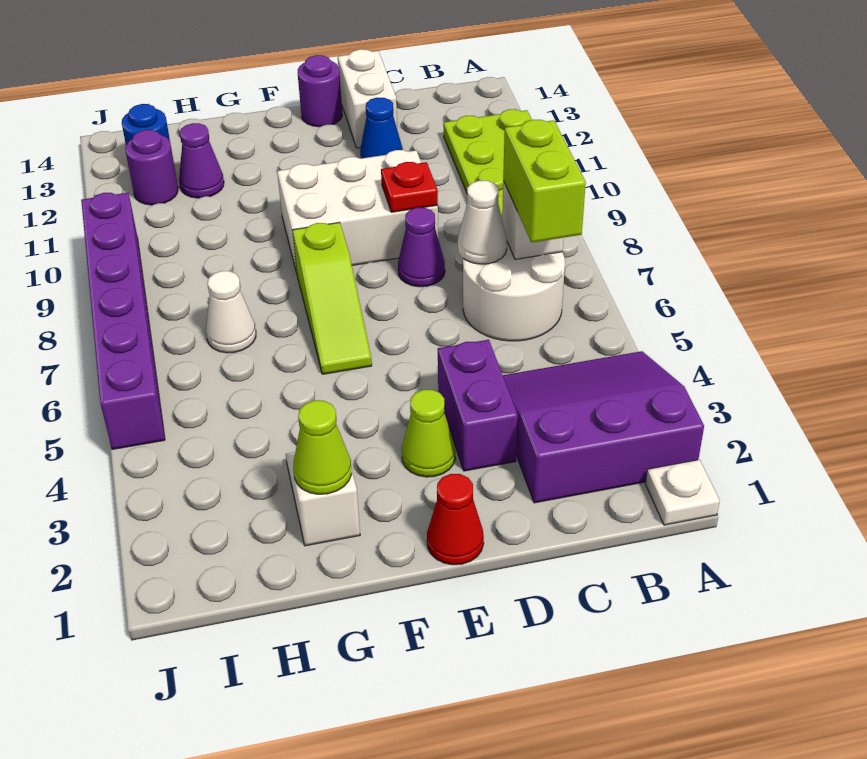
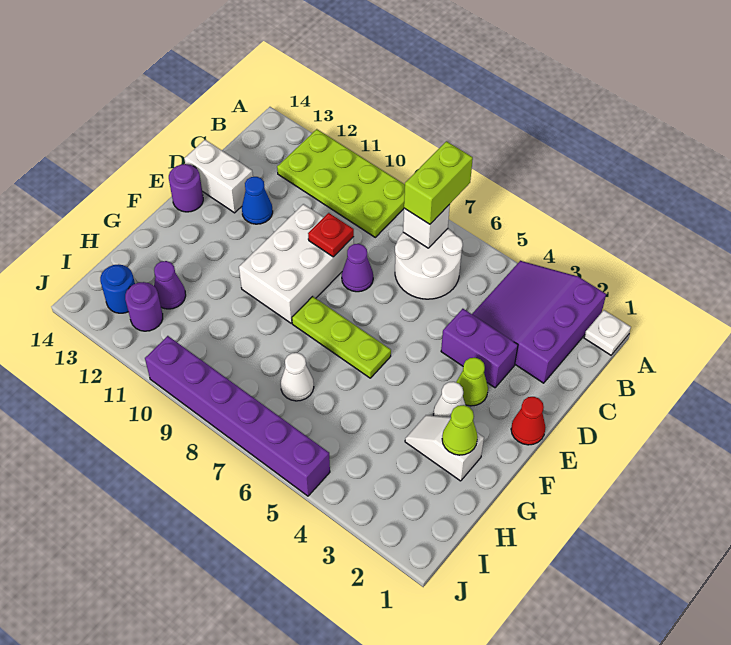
lime brick B6:B7 level 3 -> lime brick A7:B7 level 3
white cone C7 level 2 -> white cone F3 level 1
lime slope F6:F8 level 1 top 8 -> lime plate F6:F8 level 1

